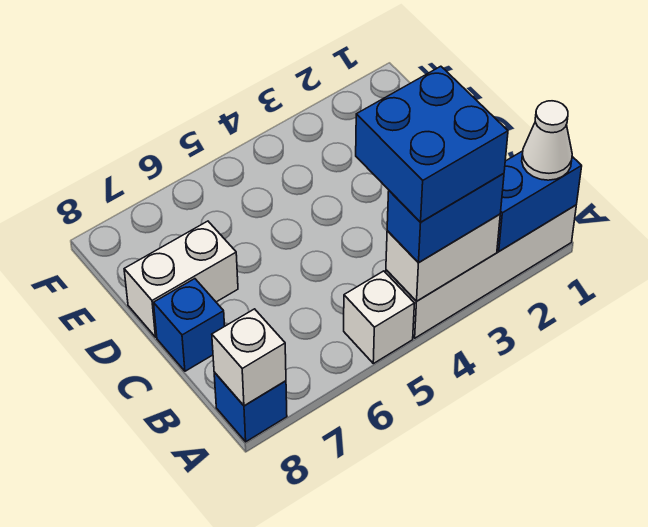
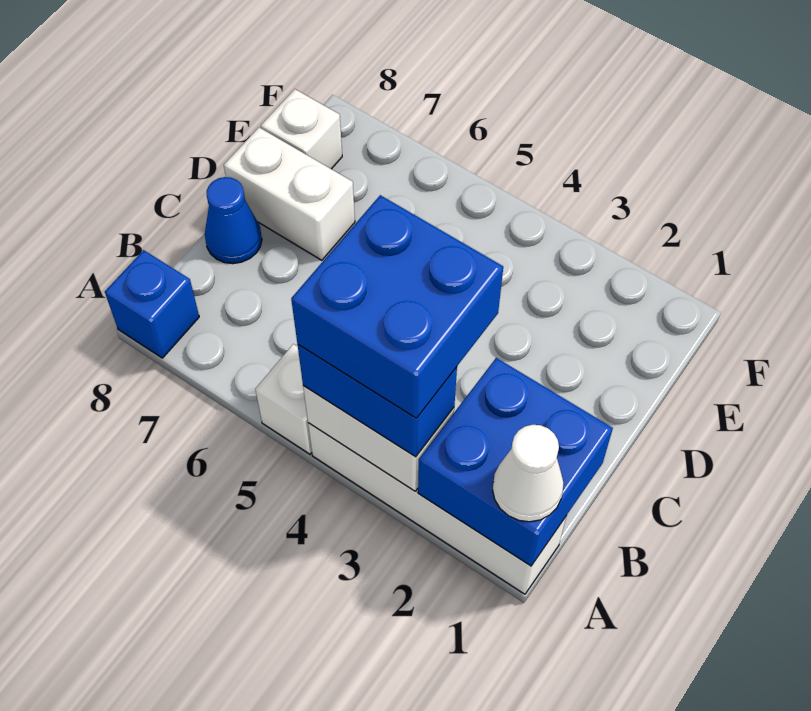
blue brick A1:A2 level 2 -> blue brick A1:B2 level 2
white brick A8 level 2 -> white brick E8 level 1
blue brick C8 level 1 -> blue cone C8 level 1

